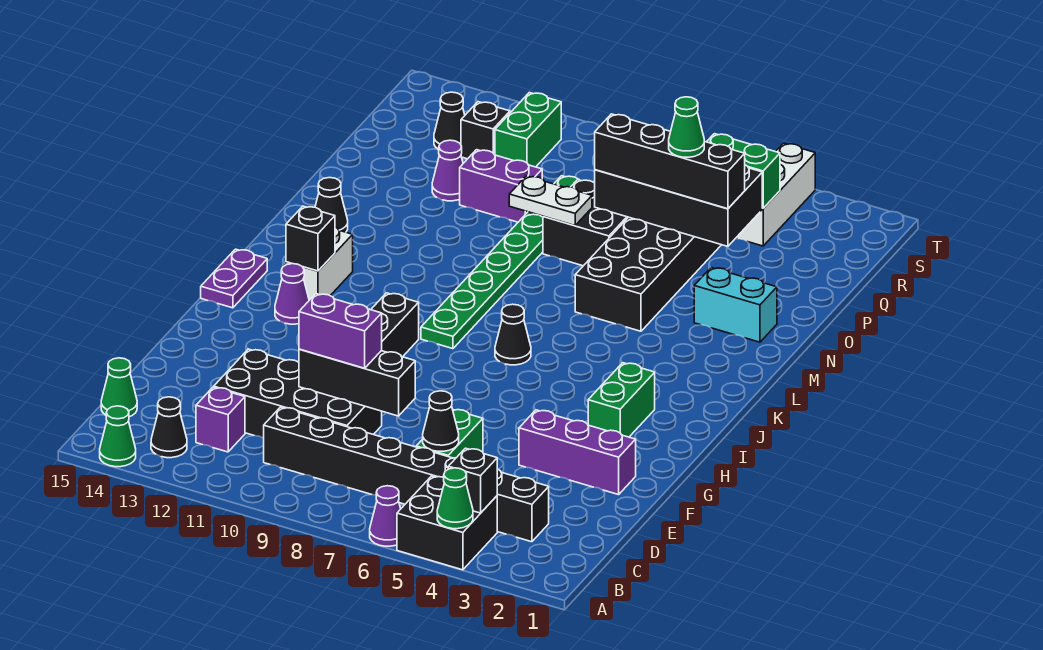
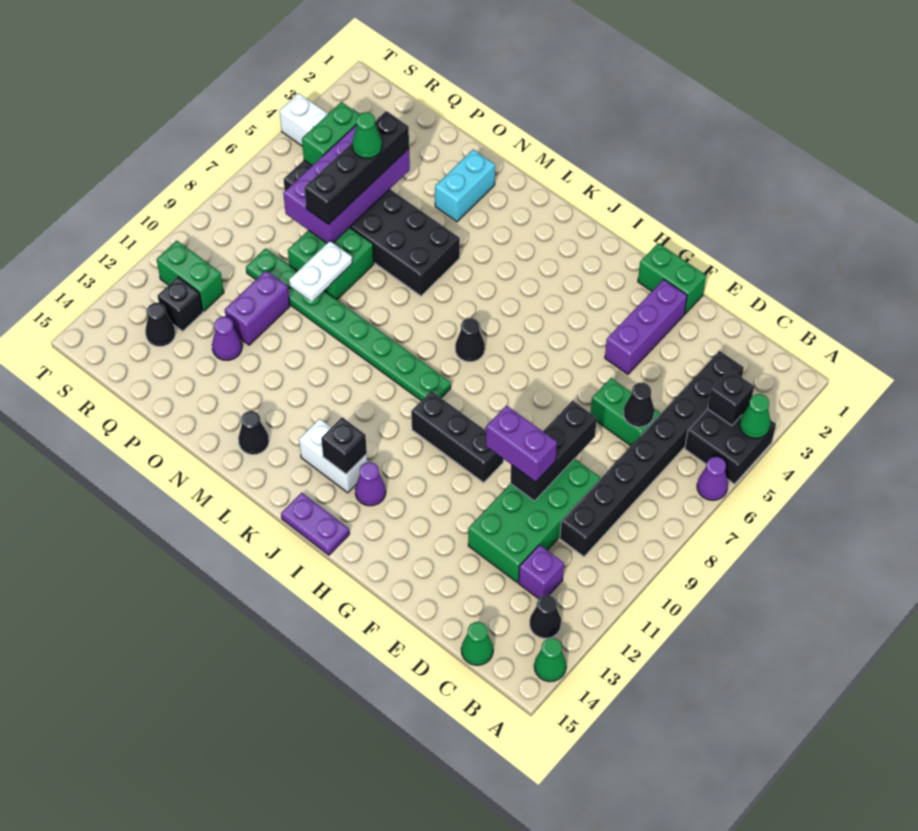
black brick D9:E12 level 1 -> green brick D9:E12 level 1
purple brick E9:E10 level 3 -> purple brick E10:F10 level 3
green brick H3:I3 level 1 -> green brick F1:G1 level 1
black brick O7:P8 level 1 -> green brick O7:P8 level 1
black brick P4:Q7 level 2 -> purple brick P4:Q7 level 2

